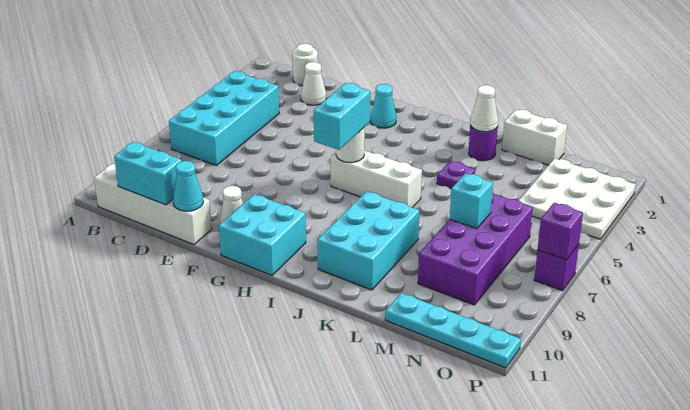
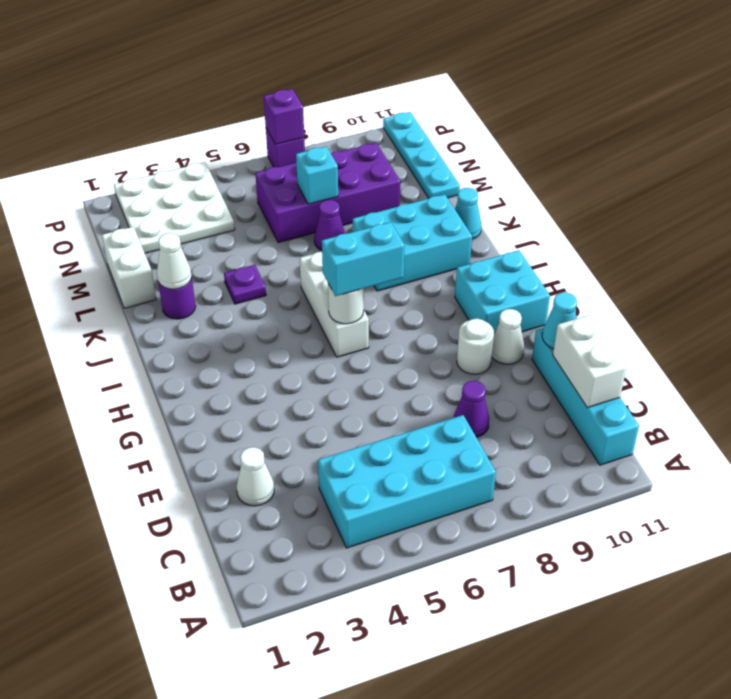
white brick B11:E11 level 1 -> cyan brick B11:E11 level 1
white round brick C1 level 1 -> white round brick F9 level 1
cyan brick C11:D11 level 2 -> white brick C11:D11 level 2
none -> purple cone D8 level 1
cyan cone G2 level 1 -> cyan cone K11 level 1
none -> purple cone L7 level 1

